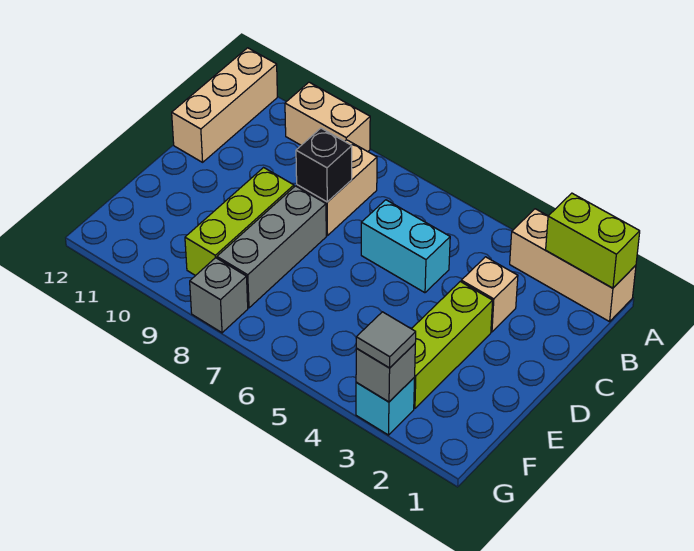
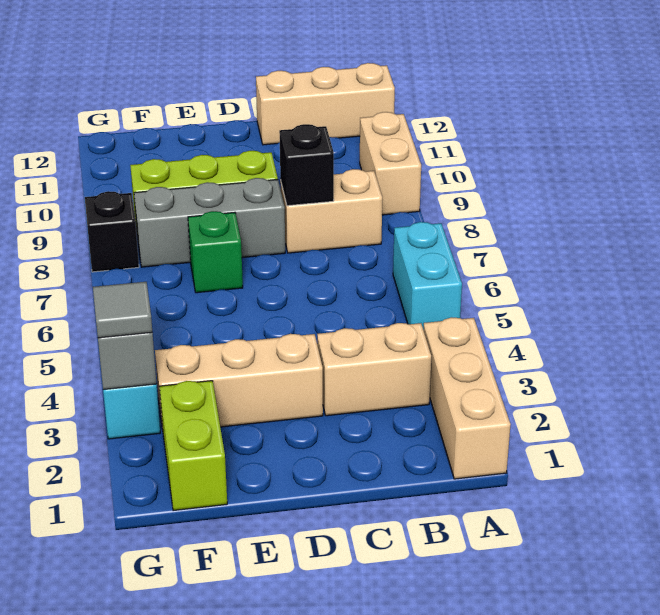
lime brick A1:A2 level 2 -> lime brick F1:F2 level 1
tan brick C3 level 1 -> tan brick B3:C3 level 1
cyan brick C5:C6 level 1 -> cyan brick A5:A6 level 1
lime brick D3:F3 level 1 -> tan brick D3:F3 level 1
none -> green brick E7 level 1
grey brick G8 level 1 -> black brick G8 level 1

